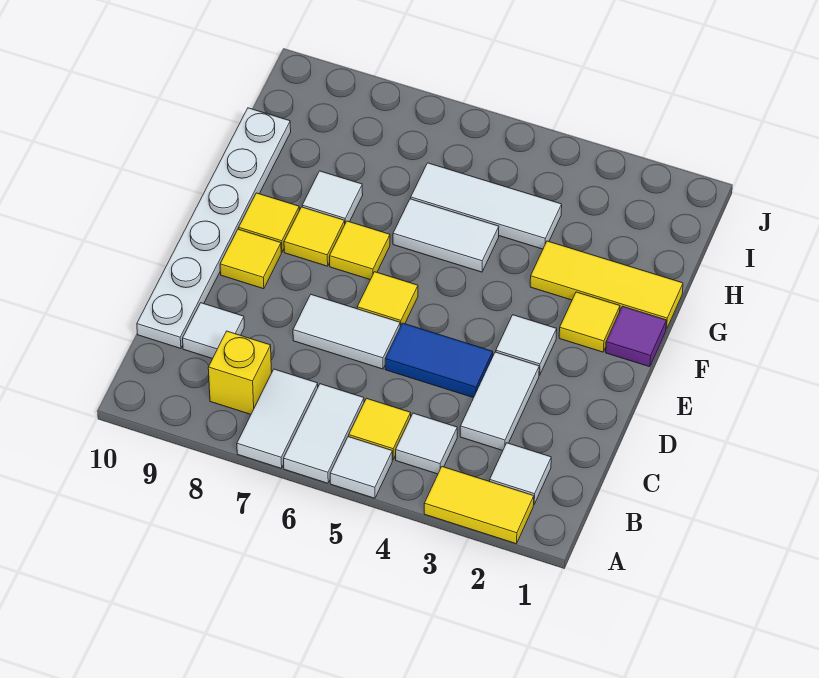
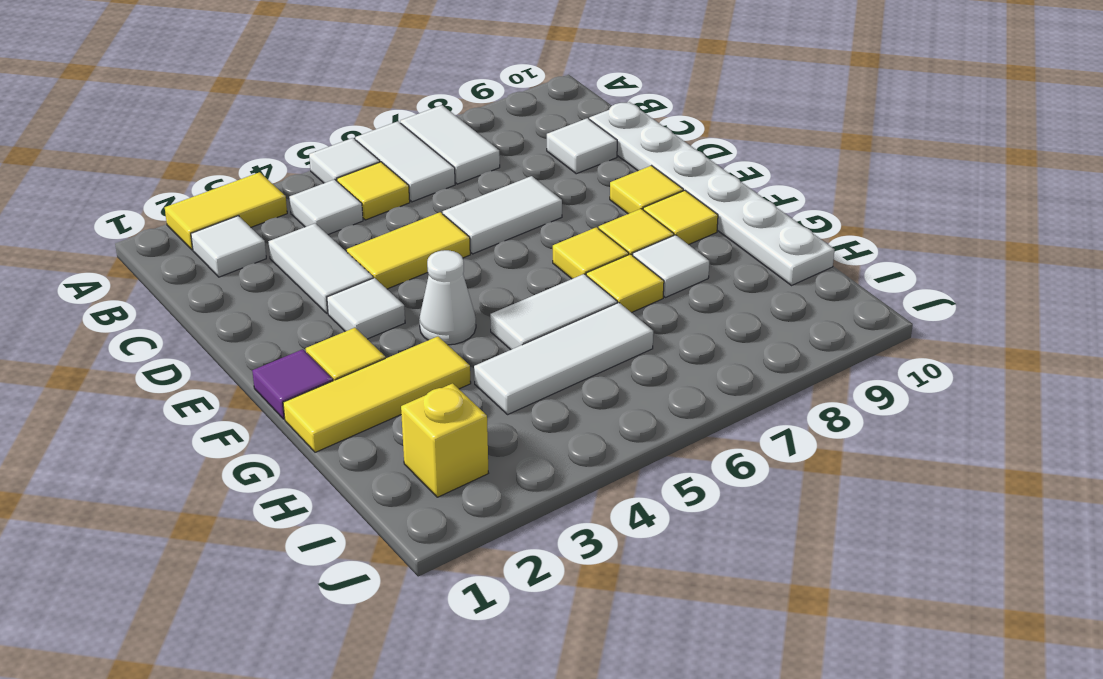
yellow brick B8 level 1 -> yellow brick I2 level 1
blue tile D4:D5 level 1 -> yellow tile D4:D5 level 1
yellow tile E6 level 1 -> yellow tile G7 level 1
none -> white cone F4 level 1

